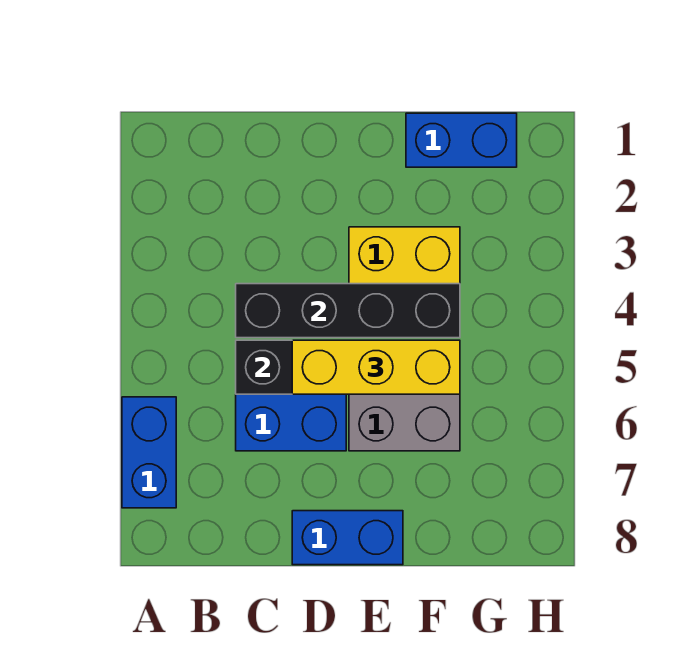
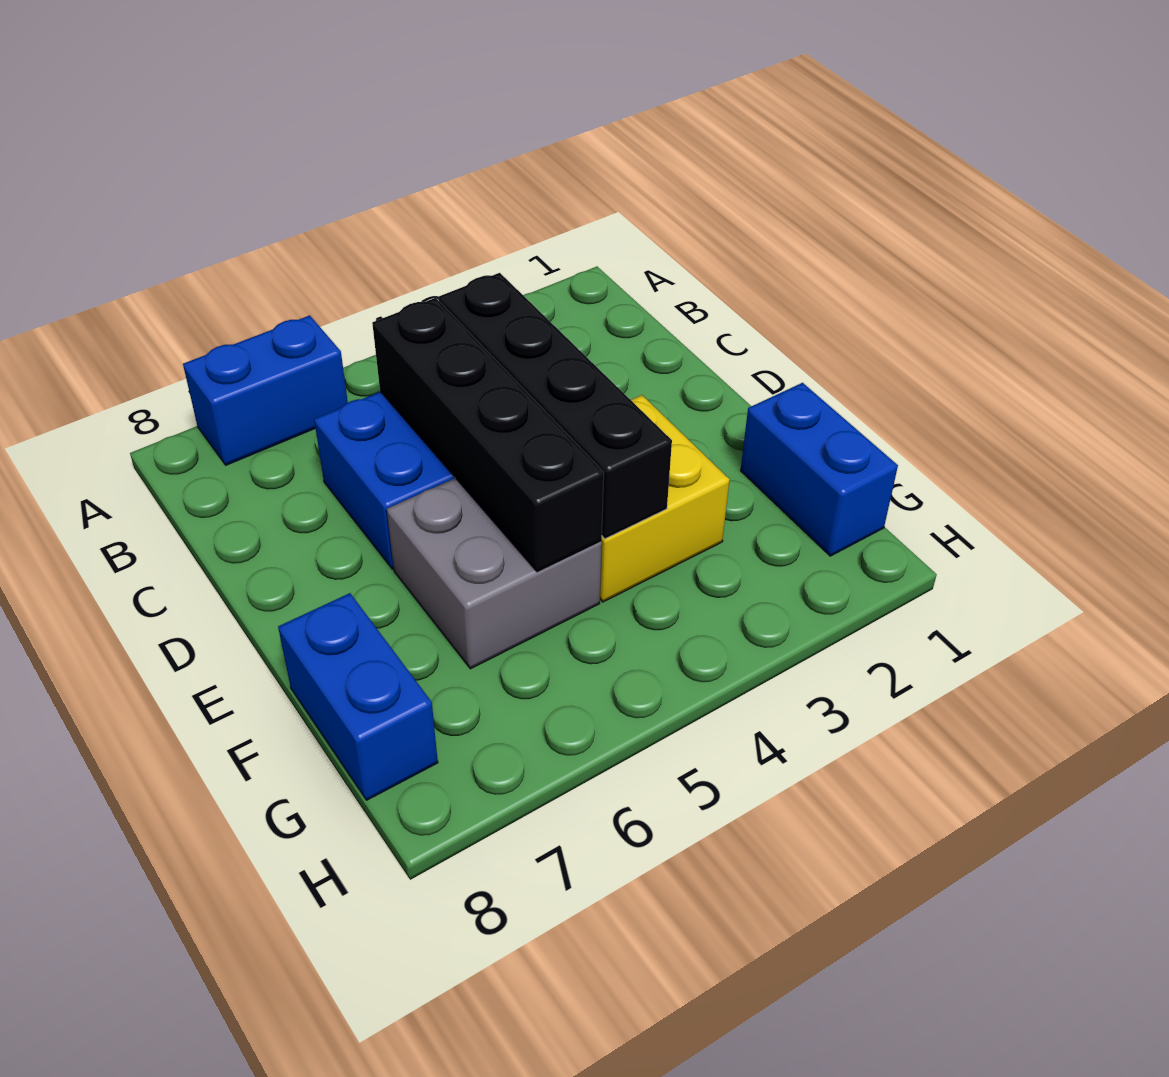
yellow brick D5:F5 level 3 -> none
blue brick D8:E8 level 1 -> blue brick F8:G8 level 1

